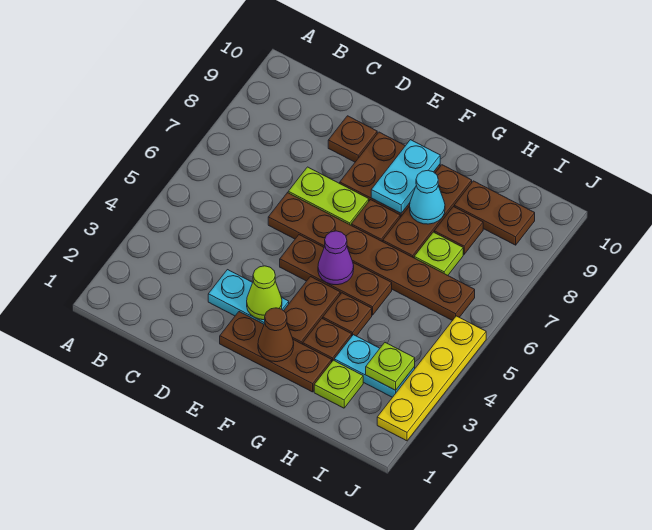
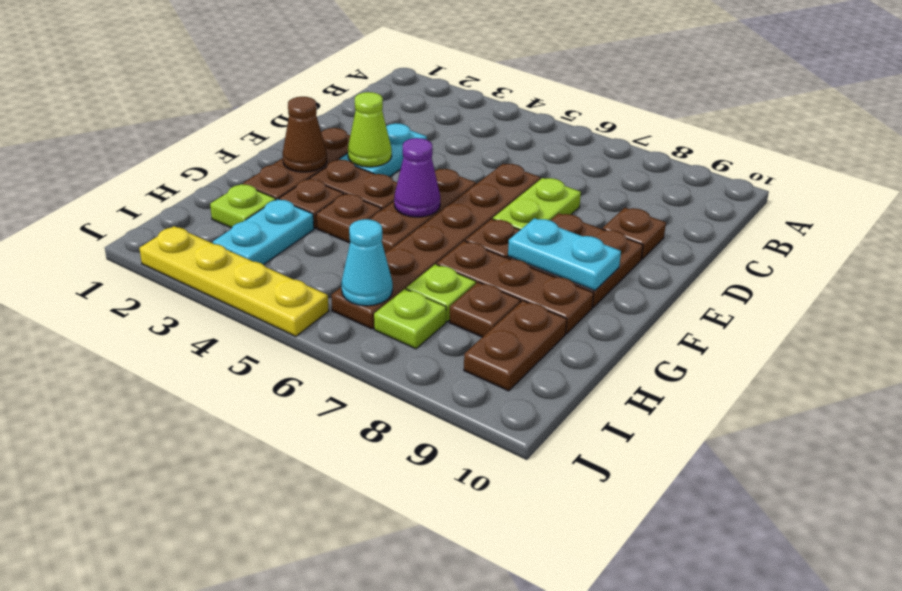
cyan cone G8 level 2 -> cyan cone I6 level 2
lime plate I3 level 2 -> lime plate I7 level 1

